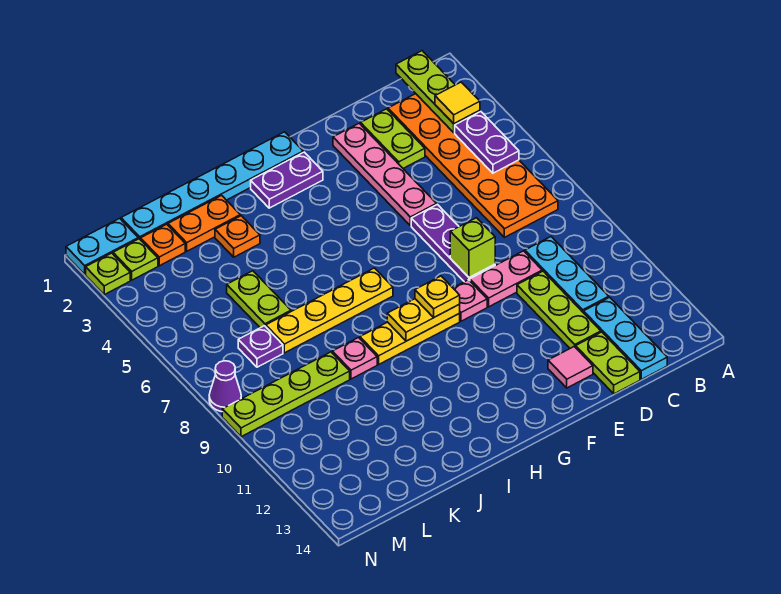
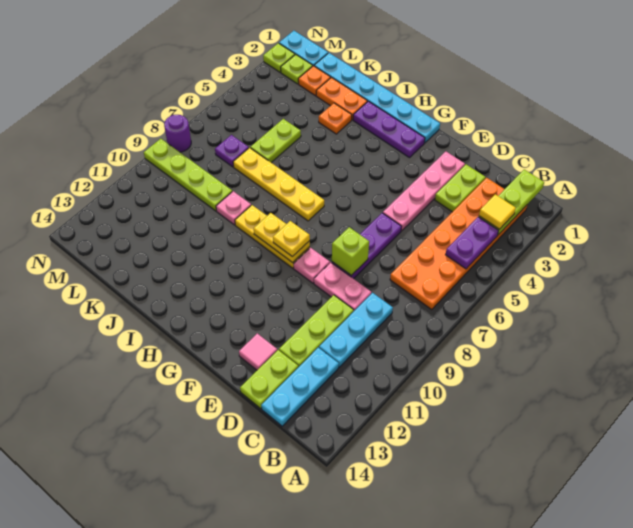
purple plate G2:H2 level 1 -> purple plate G2:I2 level 1
purple cone N8 level 1 -> purple round brick N8 level 1

